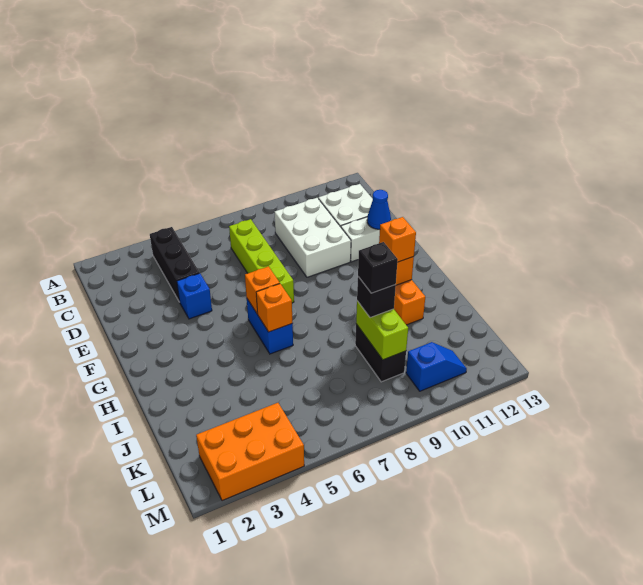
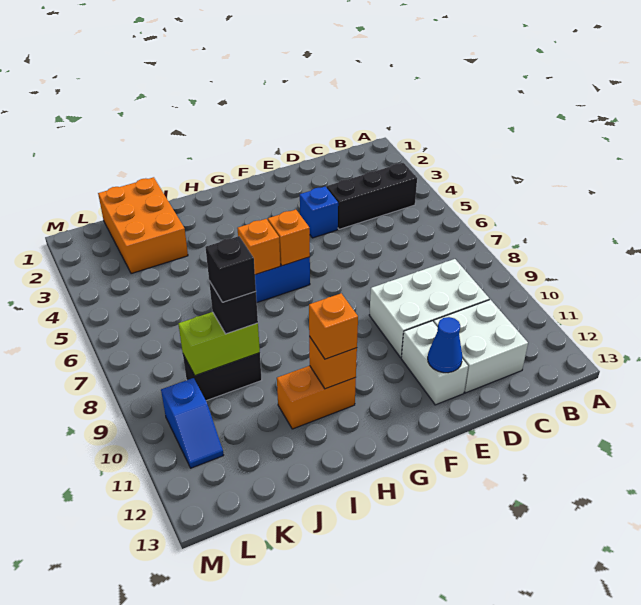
lime brick C7:F7 level 1 -> none
orange brick L2:M4 level 1 -> orange brick J1:K3 level 1

